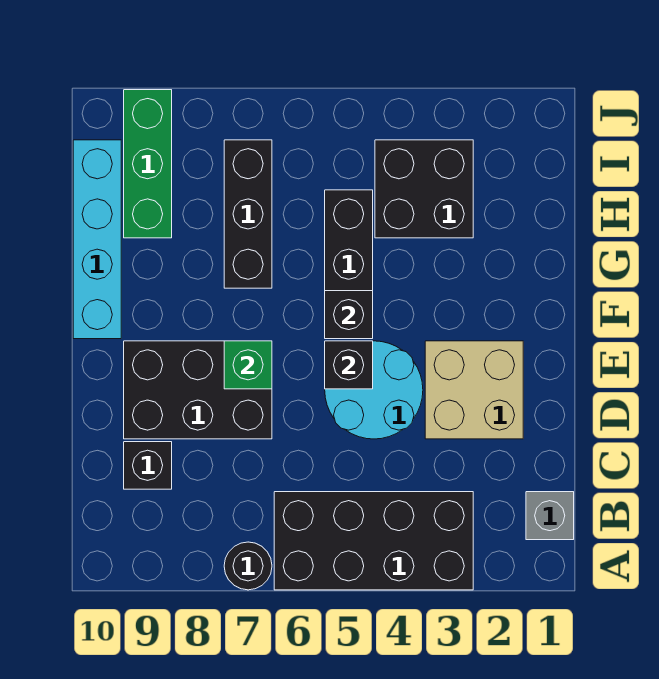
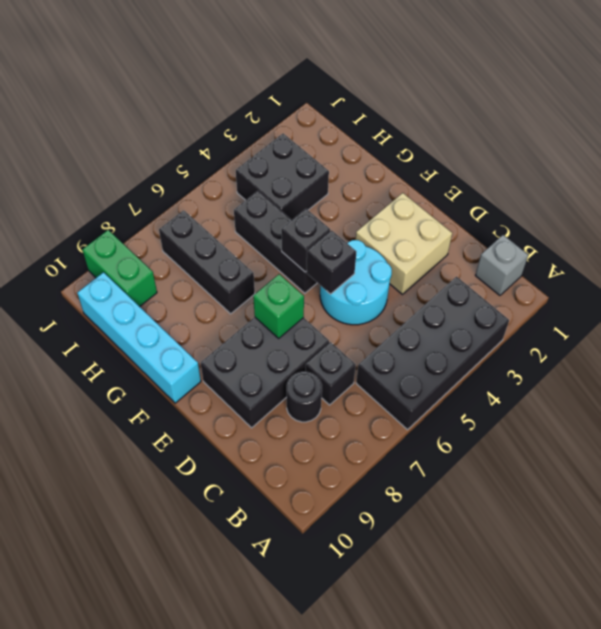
black round brick A7 level 1 -> black round brick C8 level 1
black brick C9 level 1 -> black brick C7 level 1
green brick H9:J9 level 1 -> green brick I9:J9 level 1

